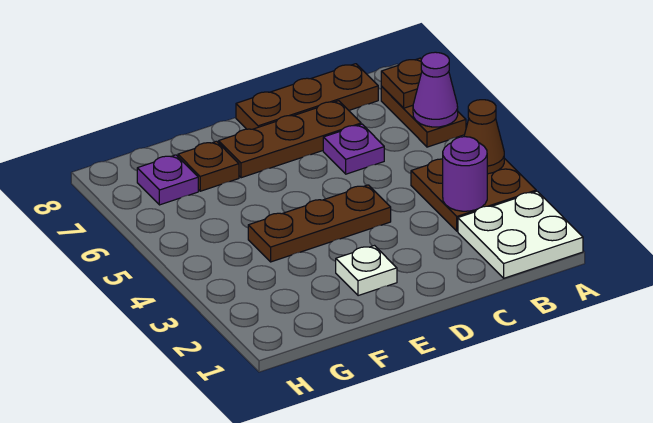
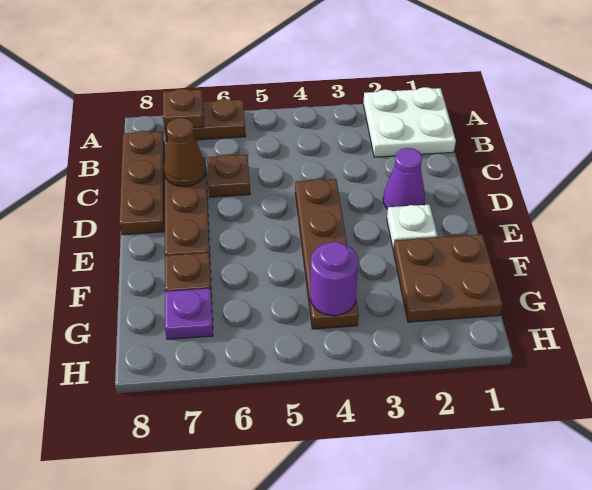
brown plate A3:B4 level 1 -> brown plate F1:G2 level 1
brown cone A4 level 2 -> brown cone C7 level 2
purple cone A6 level 2 -> purple cone D2 level 1
purple round brick B3 level 2 -> purple round brick G4 level 2
purple plate C6 level 1 -> brown plate C6 level 1
brown plate D4:F4 level 1 -> brown plate D4:G4 level 1

